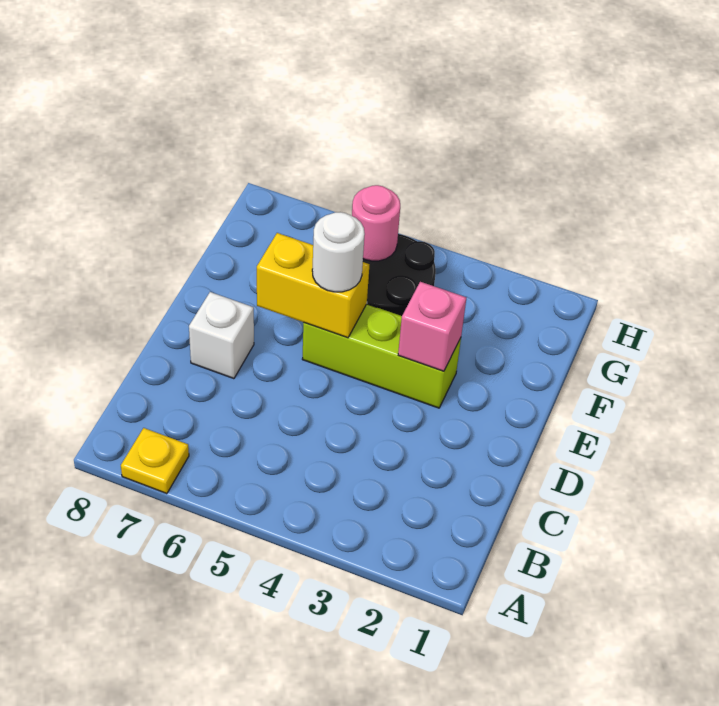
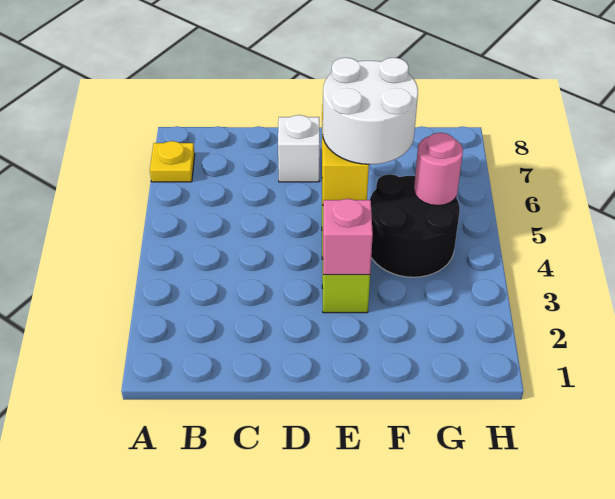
white round brick E5 level 3 -> white round brick E5:F6 level 3

